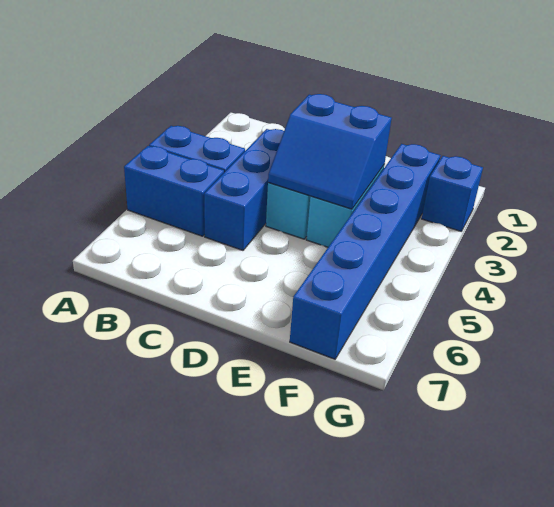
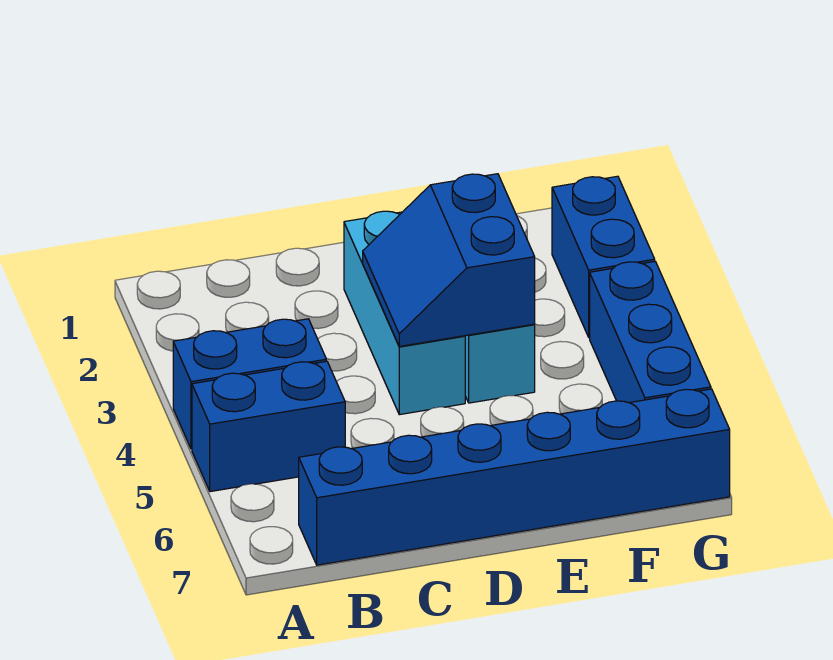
blue brick C3:C5 level 1 -> blue brick G4:G6 level 1
blue slope D3:E4 level 2 top 3 -> blue slope D3:E4 level 2 top E
blue brick F2:F7 level 1 -> blue brick B7:G7 level 1
blue brick G2 level 1 -> blue brick G2:G3 level 1

